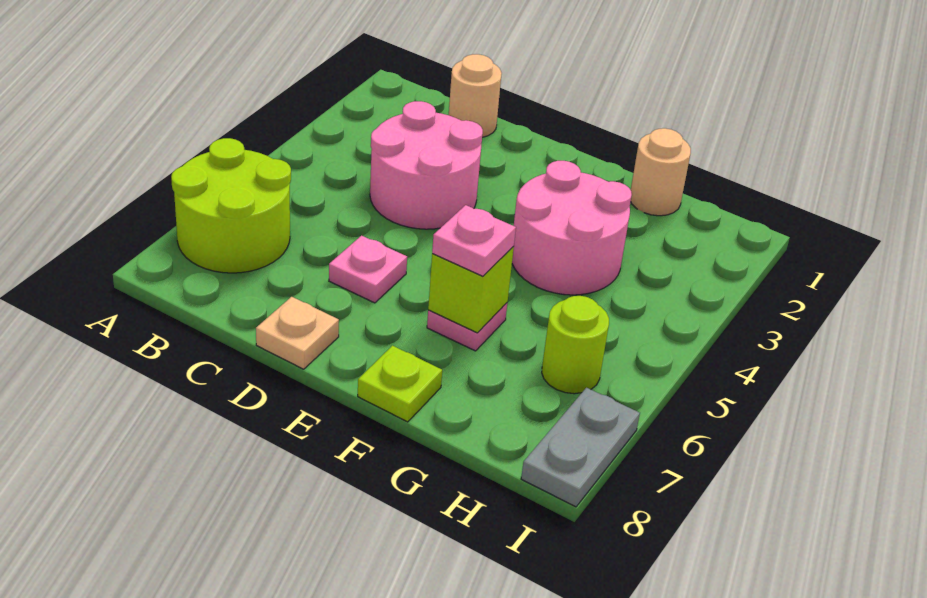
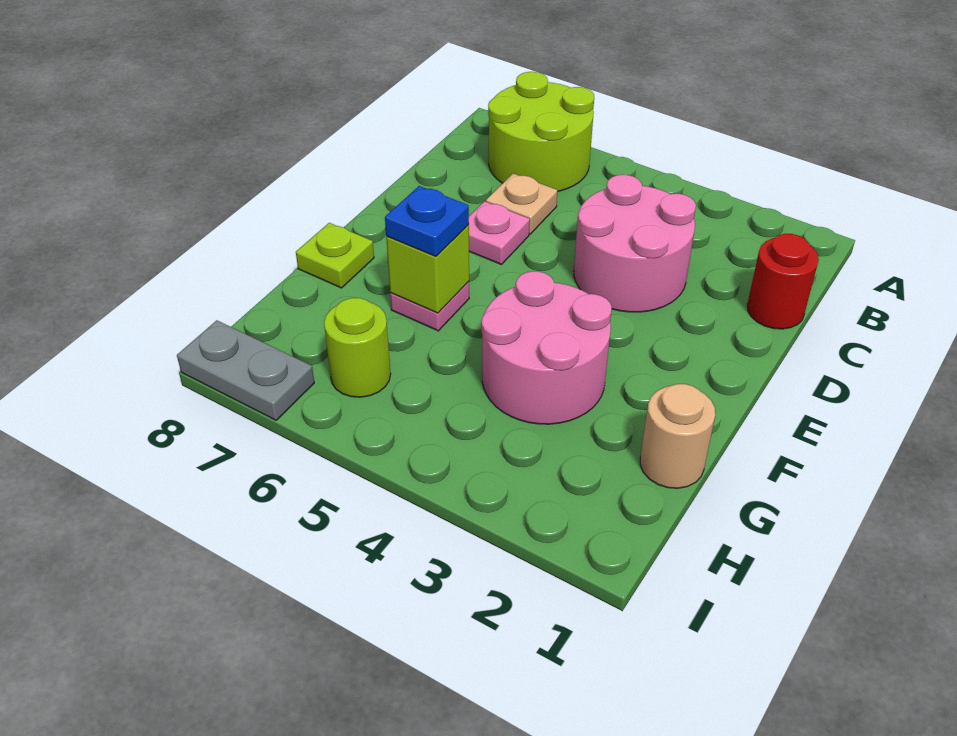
tan round brick C1 level 1 -> red round brick C1 level 1
tan plate D8 level 1 -> tan plate C6 level 1
pink plate F6 level 3 -> blue plate F6 level 3

